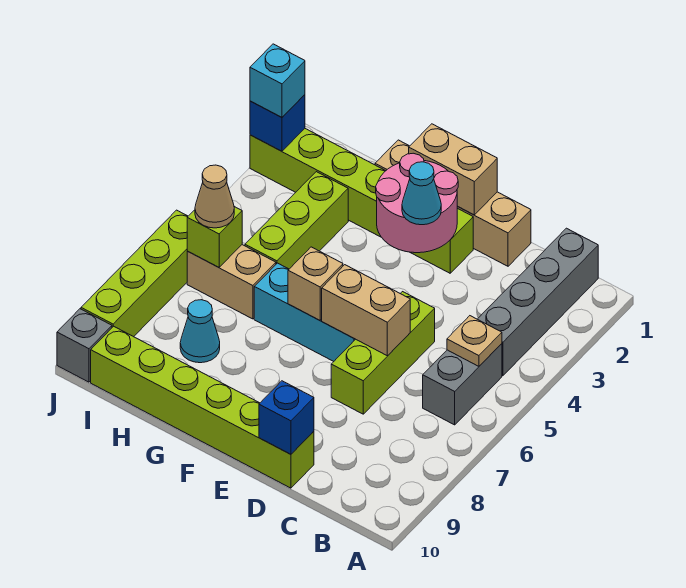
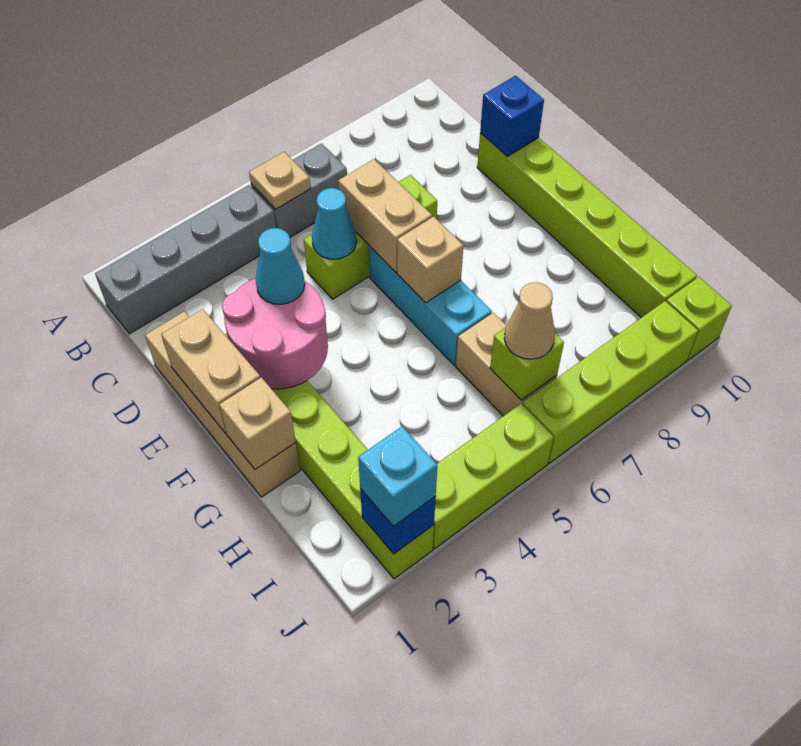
none -> tan brick G1 level 2
lime brick H3:H5 level 1 -> lime brick J3:J5 level 1
cyan cone H8 level 1 -> cyan cone D5 level 2
grey brick J10 level 1 -> lime brick J10 level 1

